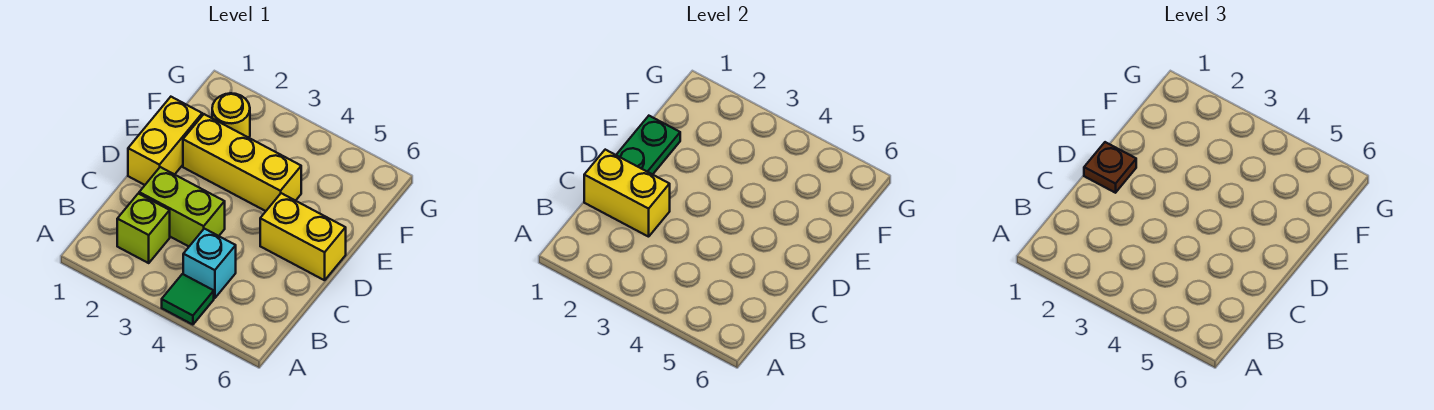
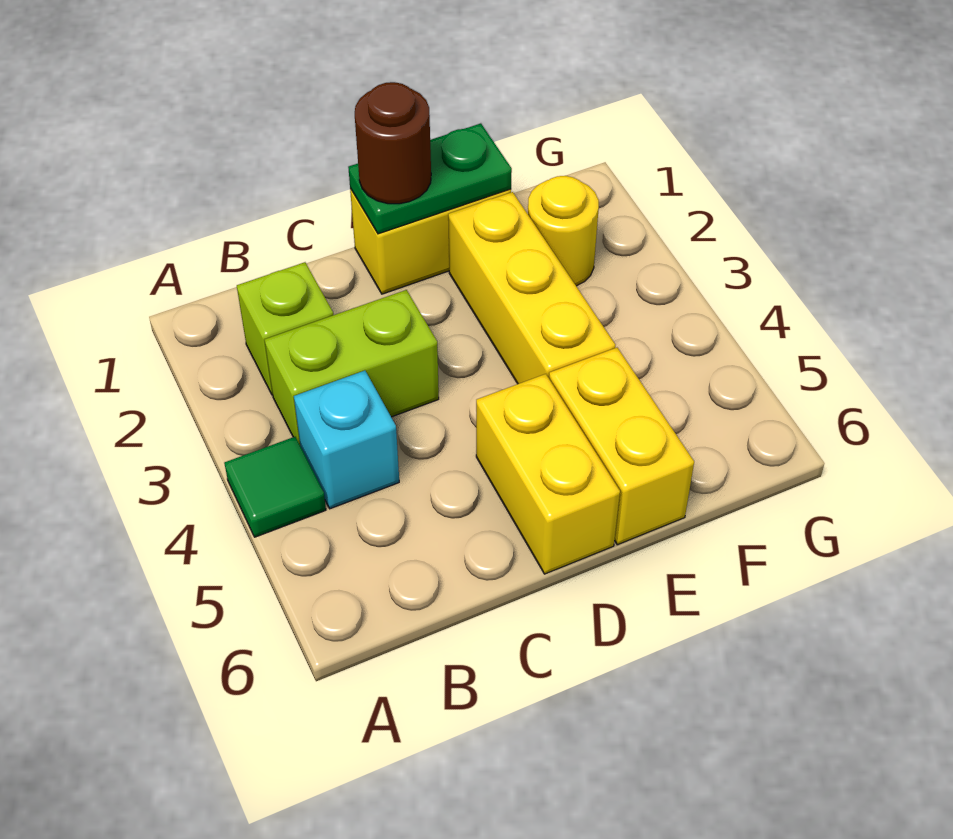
yellow brick C1:C2 level 2 -> yellow brick E5:E6 level 1
lime brick C2:C3 level 1 -> lime brick B3:C3 level 1
brown plate D1 level 3 -> brown round brick D1 level 3

